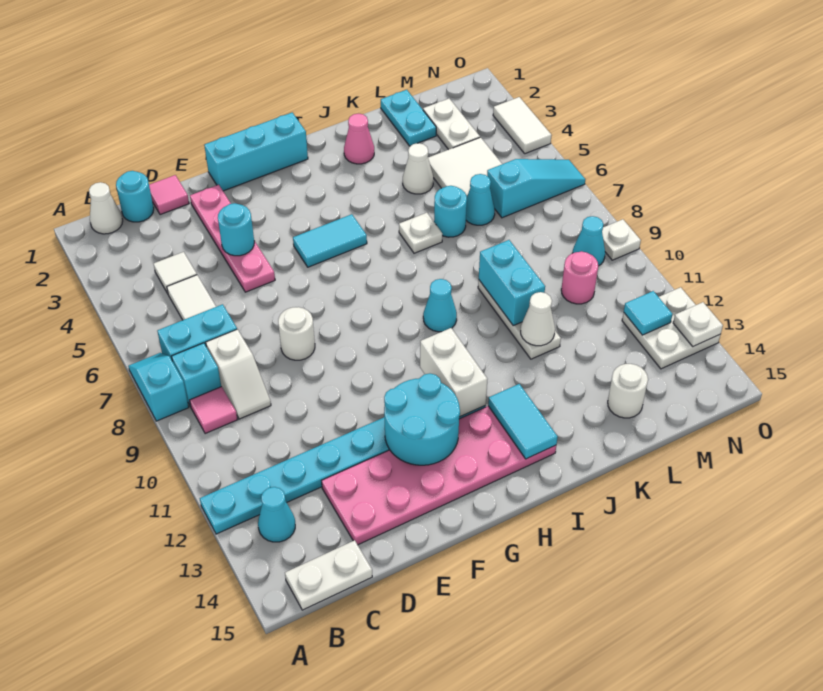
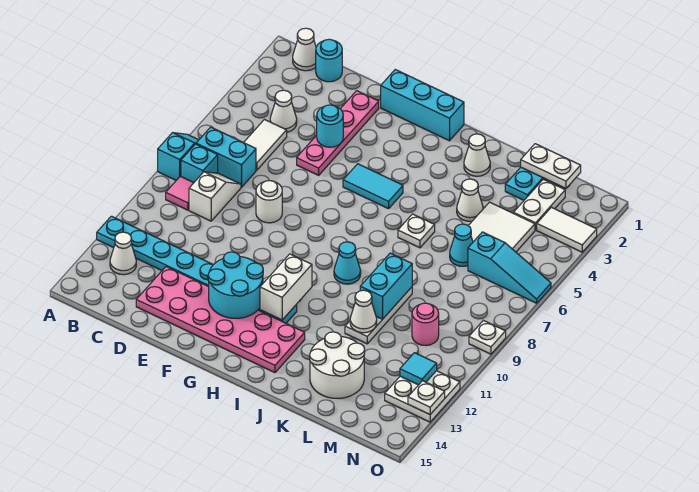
cyan cone B13 level 1 -> white cone B13 level 1
white plate B15:C15 level 1 -> white plate L1:M1 level 2
white tile C4 level 1 -> white cone C4 level 1
white slope C8:C9 level 1 top 8 -> white slope C8:C9 level 1 top 9
pink tile D1 level 1 -> none
cyan tile I13:I14 level 2 -> none
pink cone J2 level 1 -> white cone J2 level 1
cyan round brick K6 level 1 -> none
white round brick L14 level 1 -> white round brick K13:L14 level 1
cyan cone N9 level 1 -> none
white tile O3:O4 level 1 -> white tile N3:O3 level 1

